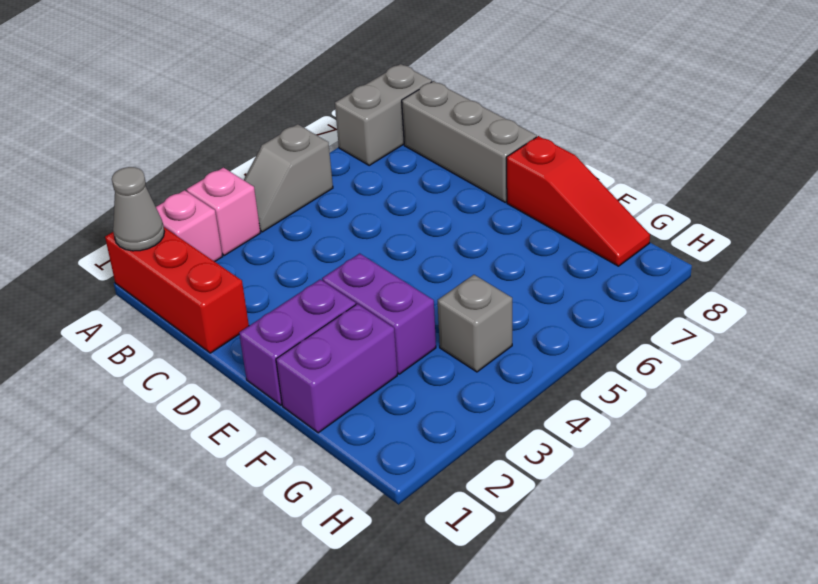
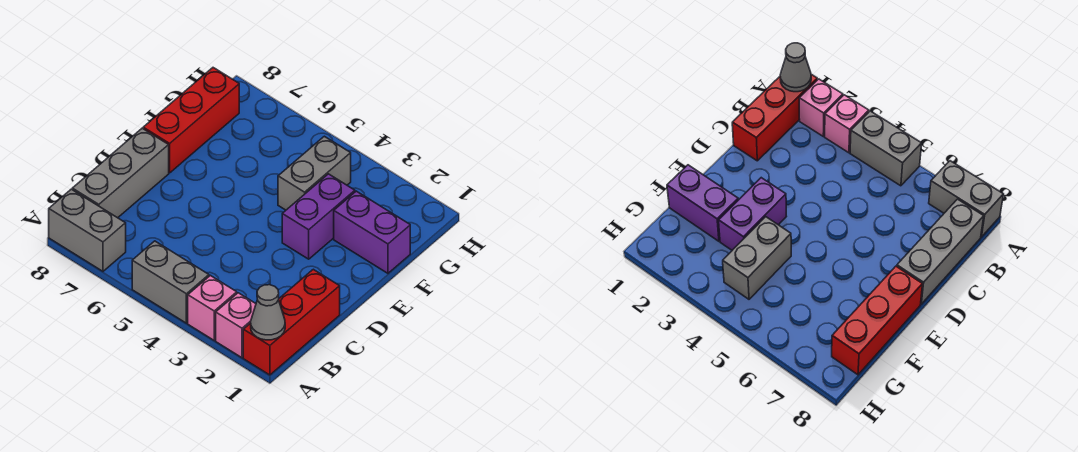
grey slope A4:A5 level 1 top 5 -> grey brick A4:A5 level 1
purple brick E1:E2 level 1 -> none
red slope E8:G8 level 1 top E -> red brick E8:G8 level 1
grey brick G4 level 1 -> grey brick F4:G4 level 1

